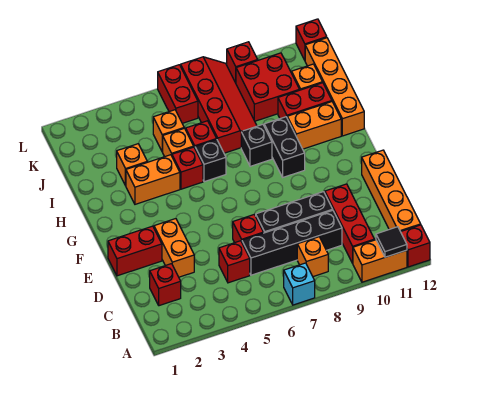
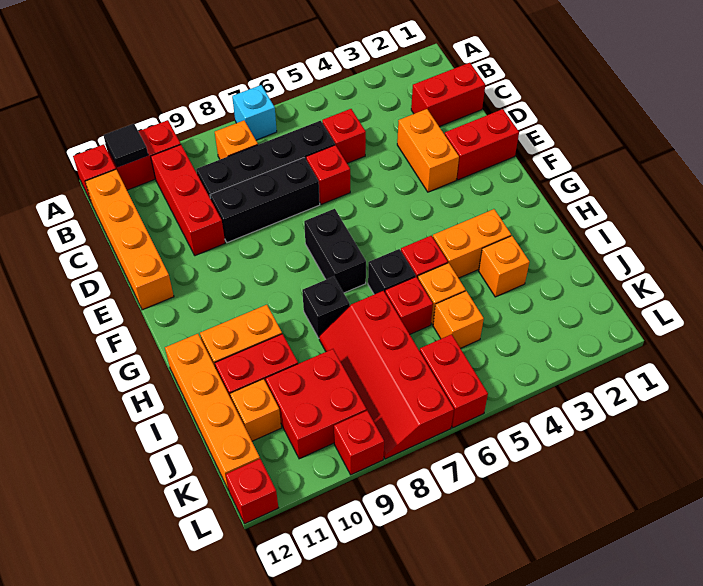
orange brick A10:A11 level 1 -> red brick A10:A11 level 1
red brick C2 level 1 -> red brick C1:C2 level 1
black brick G9:H9 level 1 -> black brick F7:G7 level 1

